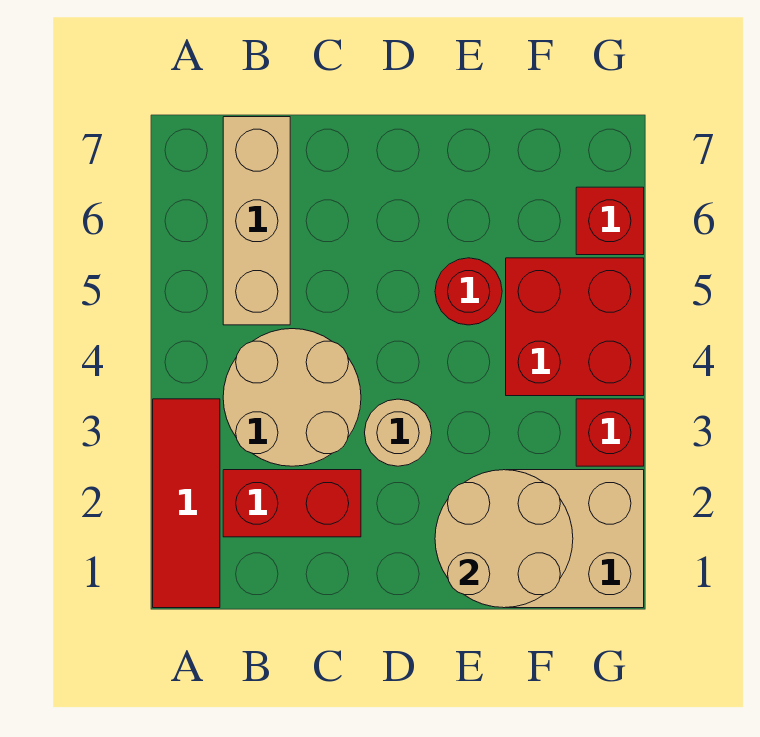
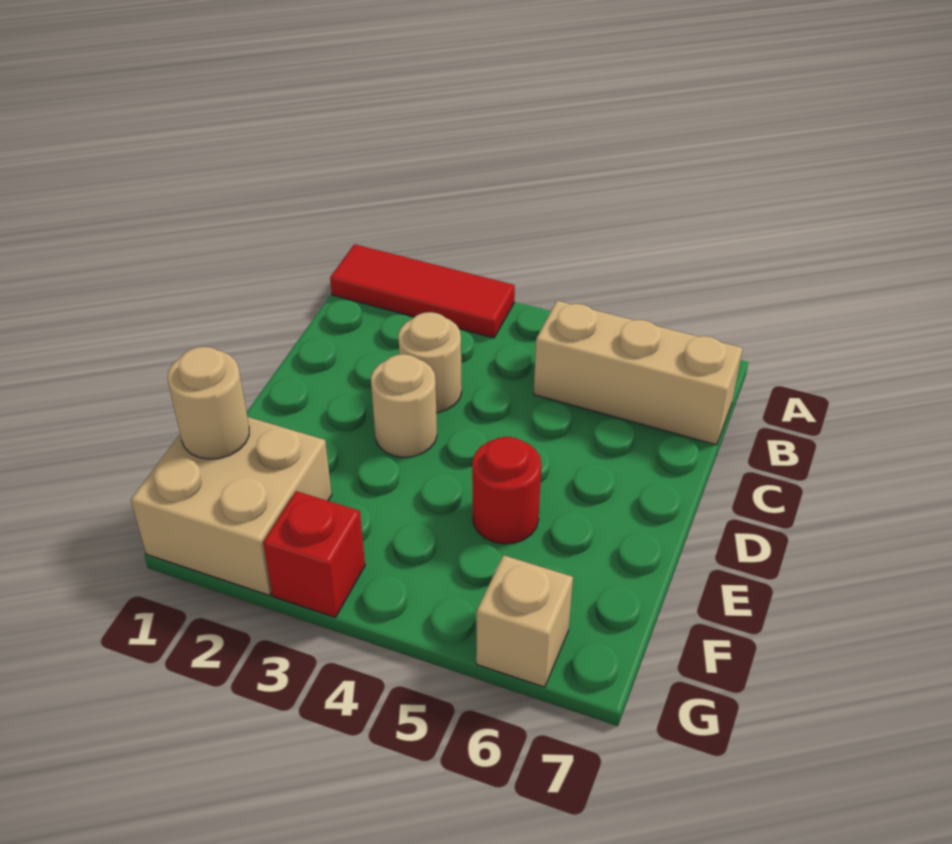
red brick B2:C2 level 1 -> none
tan round brick B3:C4 level 1 -> tan round brick C3 level 1
tan round brick E1:F2 level 2 -> tan round brick F1 level 2
red brick F4:G5 level 1 -> none
red brick G6 level 1 -> tan brick G6 level 1

